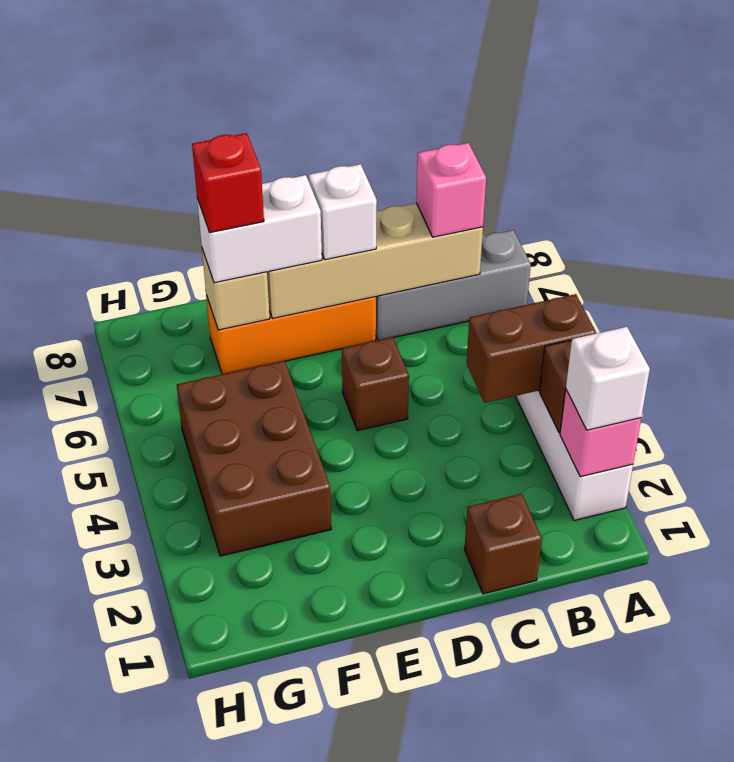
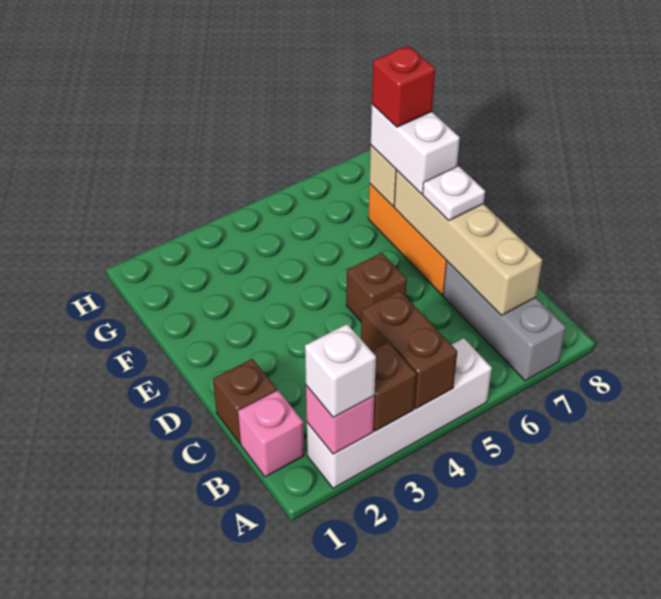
pink brick B7 level 3 -> pink brick B1 level 1
white brick D7 level 3 -> white plate D7 level 3
brown brick F3:G5 level 1 -> none

